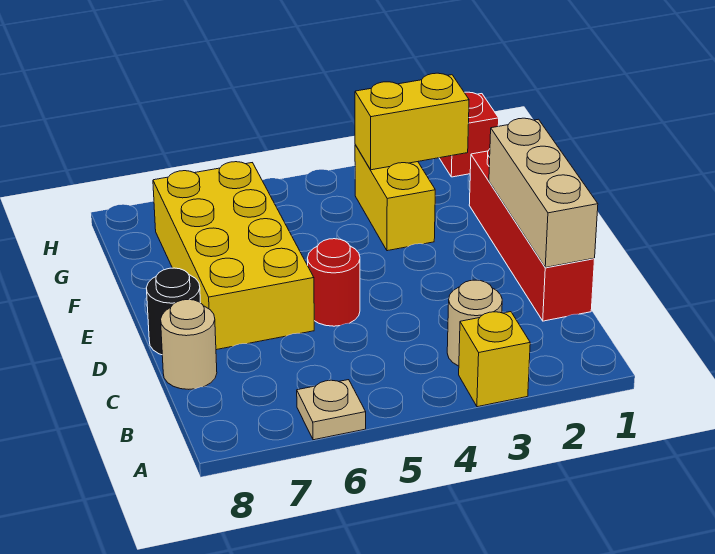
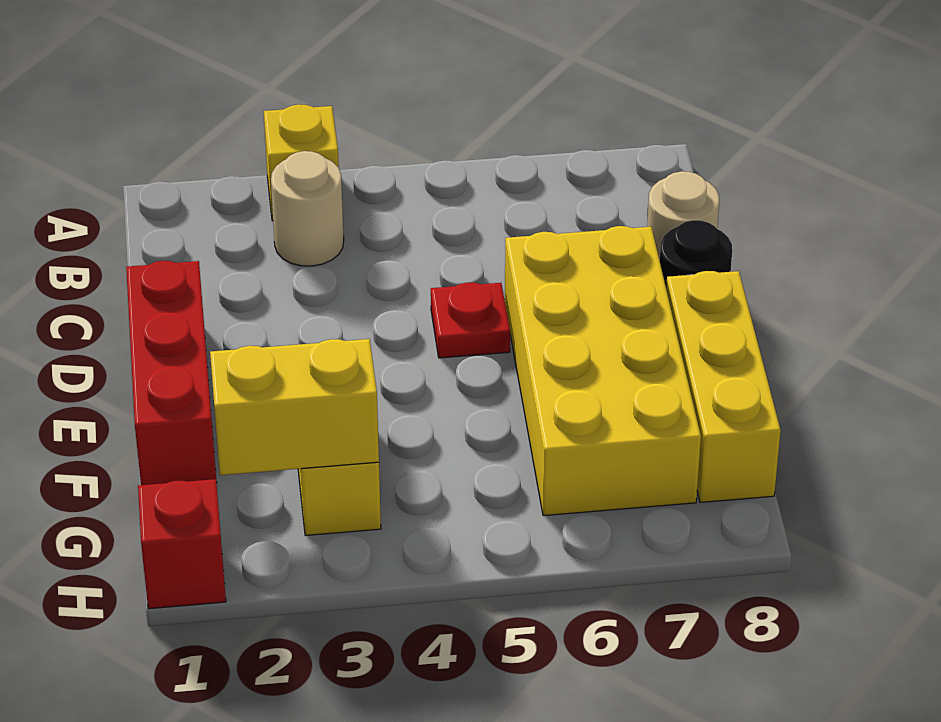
tan plate A6 level 1 -> none
red brick C1:F1 level 1 -> red brick D1:F1 level 1
tan brick C1:E1 level 2 -> none
red round brick D5 level 1 -> red plate D5 level 1
none -> yellow brick E8:G8 level 1

